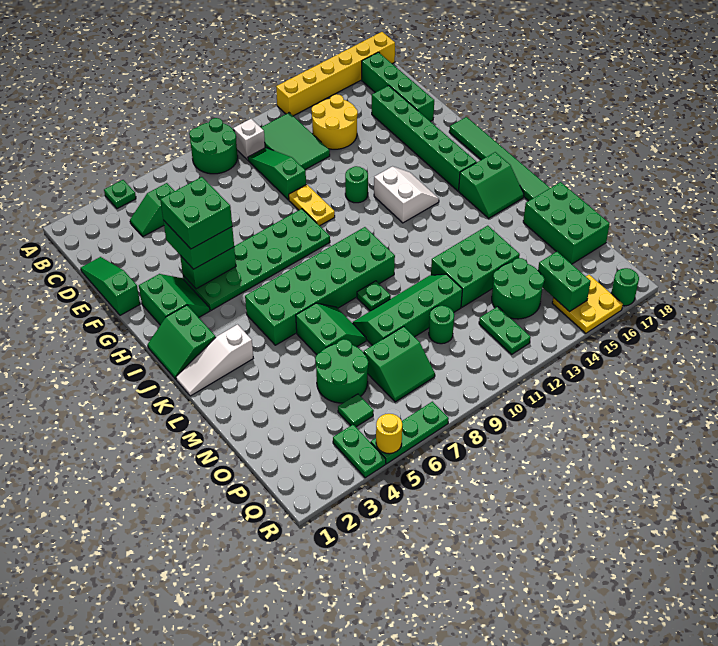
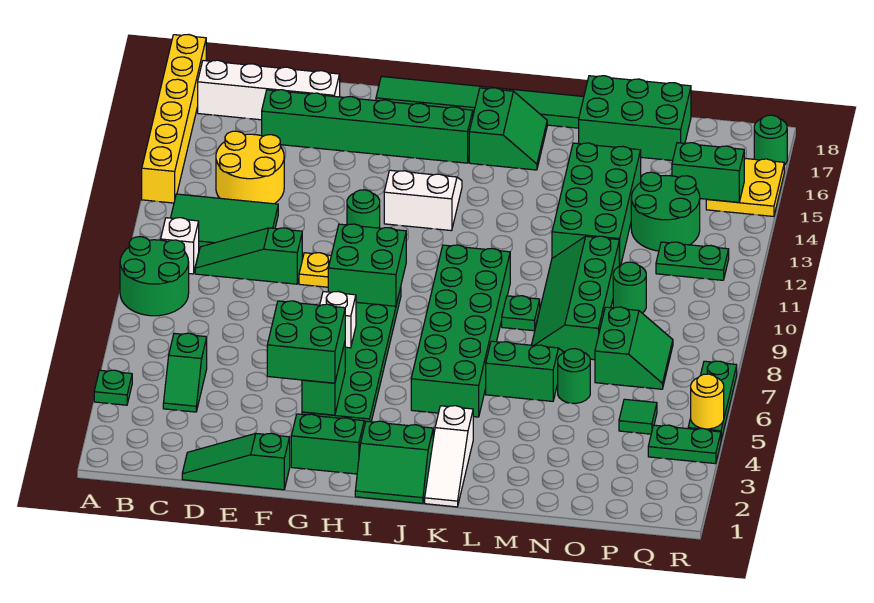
green brick B17:E17 level 1 -> white brick B17:E17 level 1
green brick F4:G5 level 4 -> green brick G9:H10 level 2
none -> white brick G7 level 2
green brick M12:N14 level 1 -> green brick M12:N15 level 1
green round brick N5:O6 level 1 -> green round brick N6 level 1

